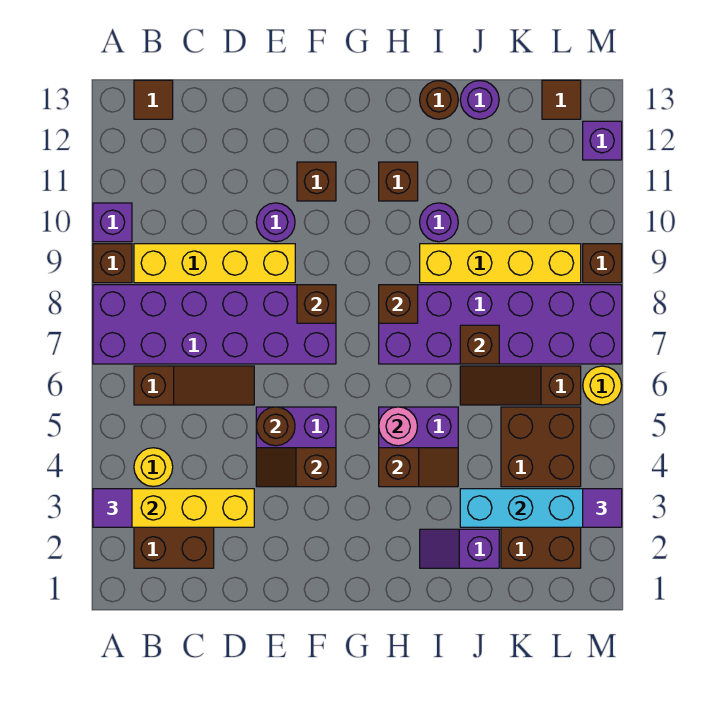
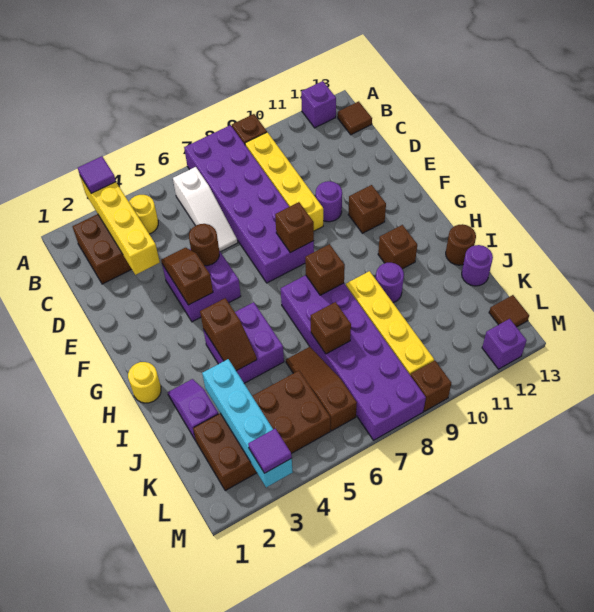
purple brick A10 level 1 -> purple brick A12 level 1
brown slope B6:D6 level 1 top B -> white slope B6:D6 level 1 top B
pink round brick H5 level 2 -> none
yellow round brick M6 level 1 -> yellow round brick H1 level 1

